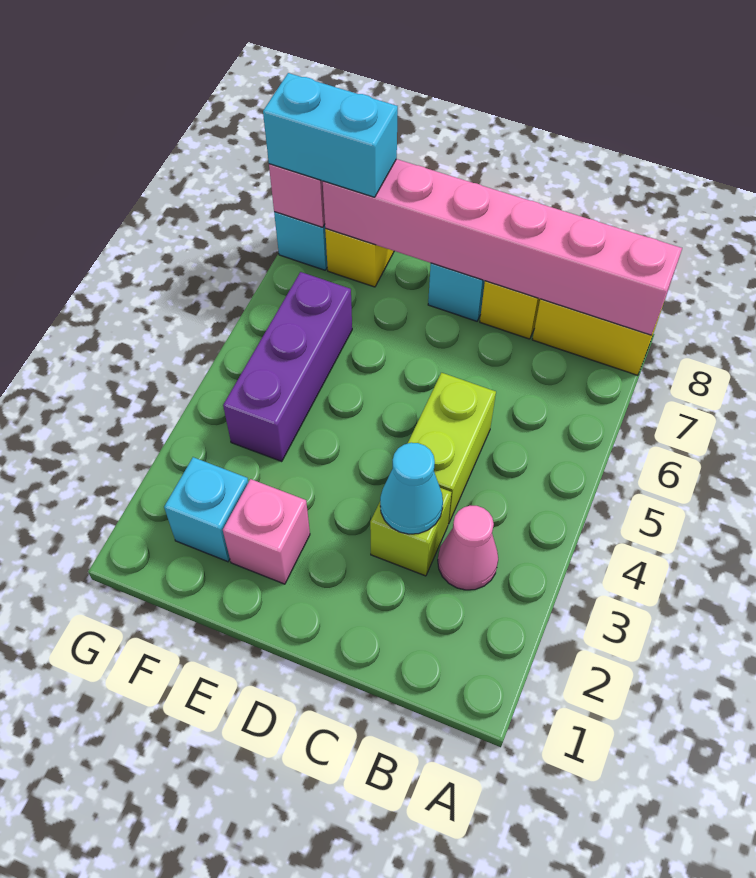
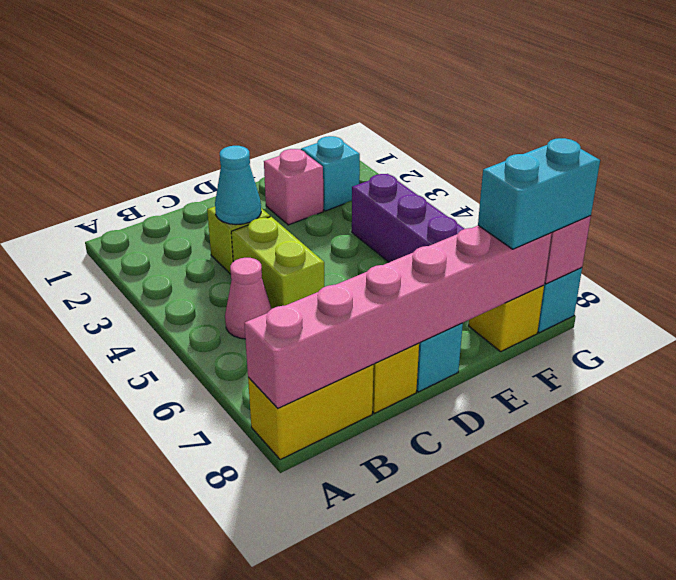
pink cone B3 level 1 -> pink cone B5 level 1

